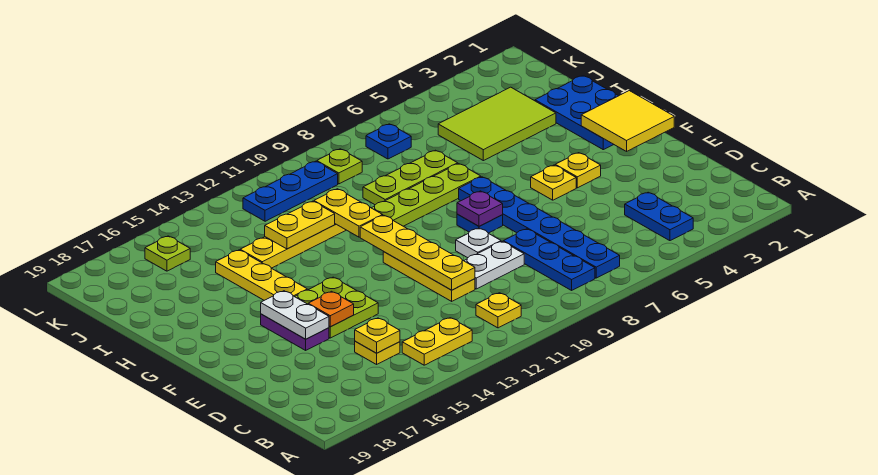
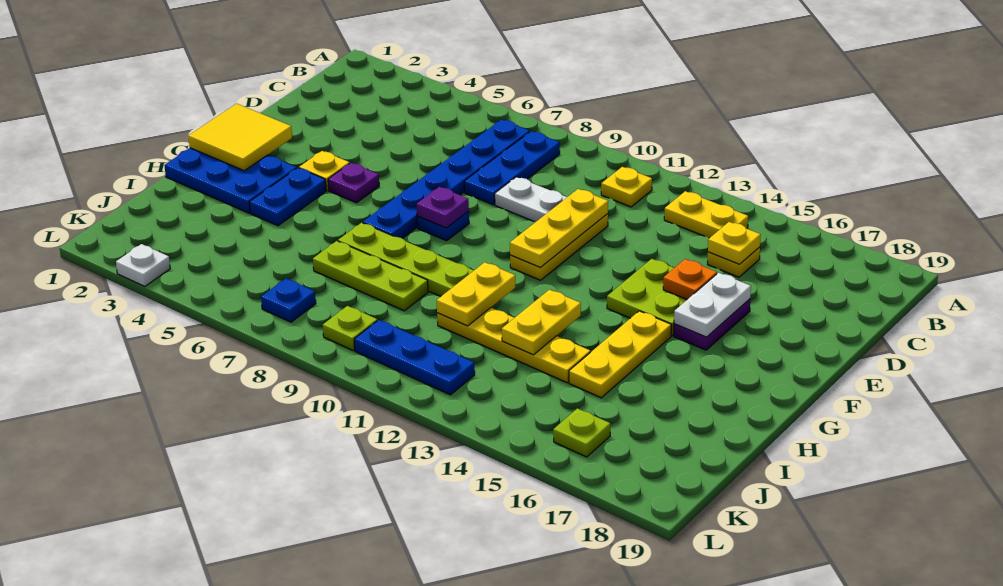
blue plate B4:C4 level 1 -> blue plate G4:H4 level 1
yellow plate D11:G11 level 2 -> yellow plate D11:F11 level 2
white plate E9 level 1 -> white plate L3 level 1
yellow plate F5 level 1 -> purple plate F5 level 1
blue plate G1:I2 level 1 -> blue plate G1:H3 level 1
lime tile I3:J5 level 1 -> none
yellow plate I12:I13 level 2 -> yellow plate H13:I13 level 2

